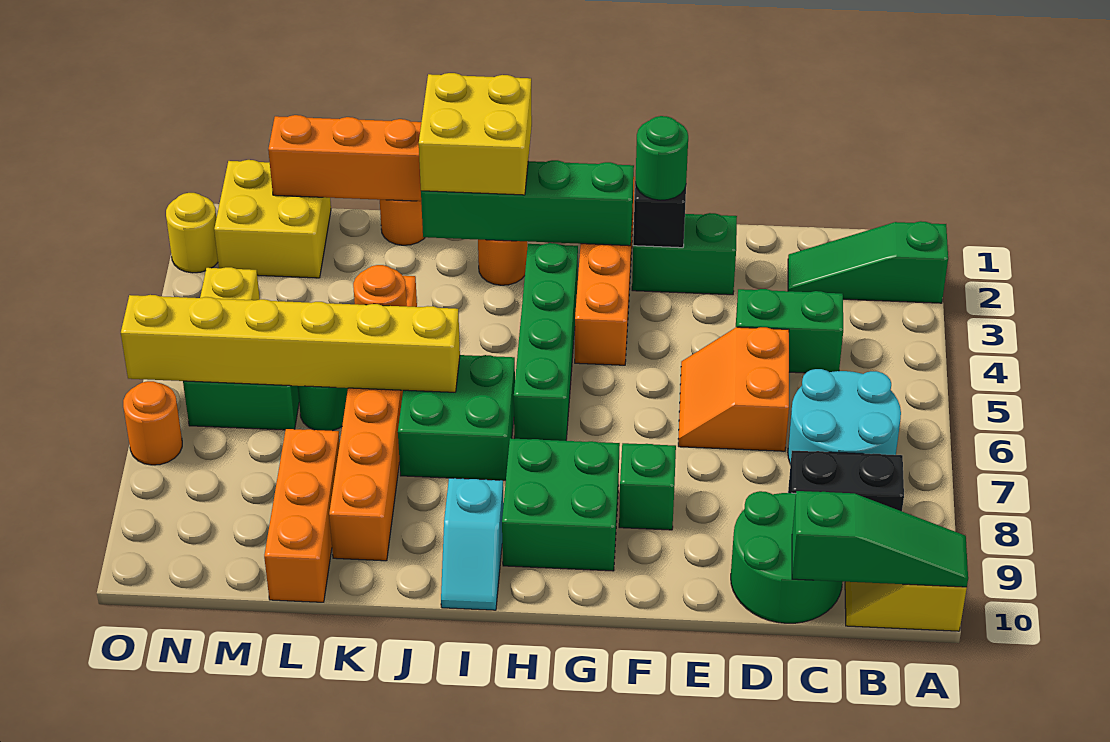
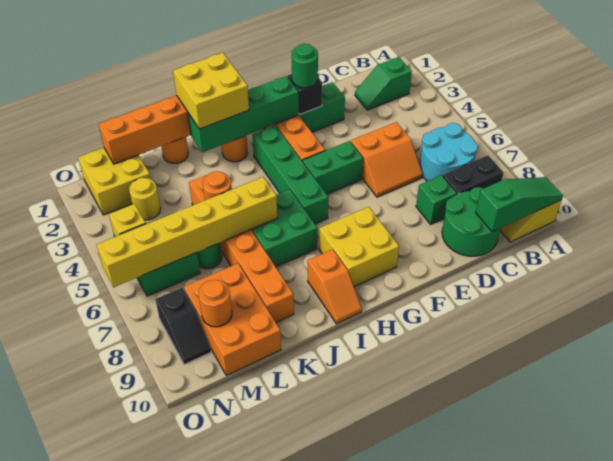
green slope A2:C2 level 1 top A -> green slope B2:C2 level 1 top B
green brick C4:D4 level 1 -> green brick F5:G5 level 1
orange slope D5:E6 level 1 top D -> orange slope D5:E6 level 1 top 5
green brick F8 level 1 -> green brick D8 level 1
green brick G8:H9 level 1 -> yellow brick G8:H9 level 1
cyan slope I9:I10 level 1 top 9 -> orange slope I9:I10 level 1 top 9
orange brick L8:L10 level 1 -> orange brick L8:M10 level 1
none -> black slope N8:N9 level 1 top 8
yellow round brick O2 level 1 -> yellow round brick M3 level 1
orange round brick O7 level 1 -> orange round brick M9 level 2

